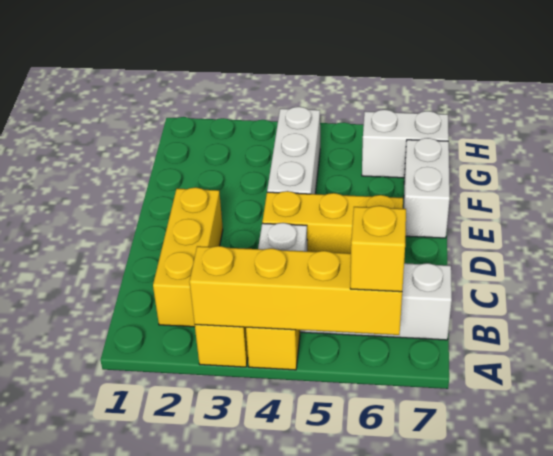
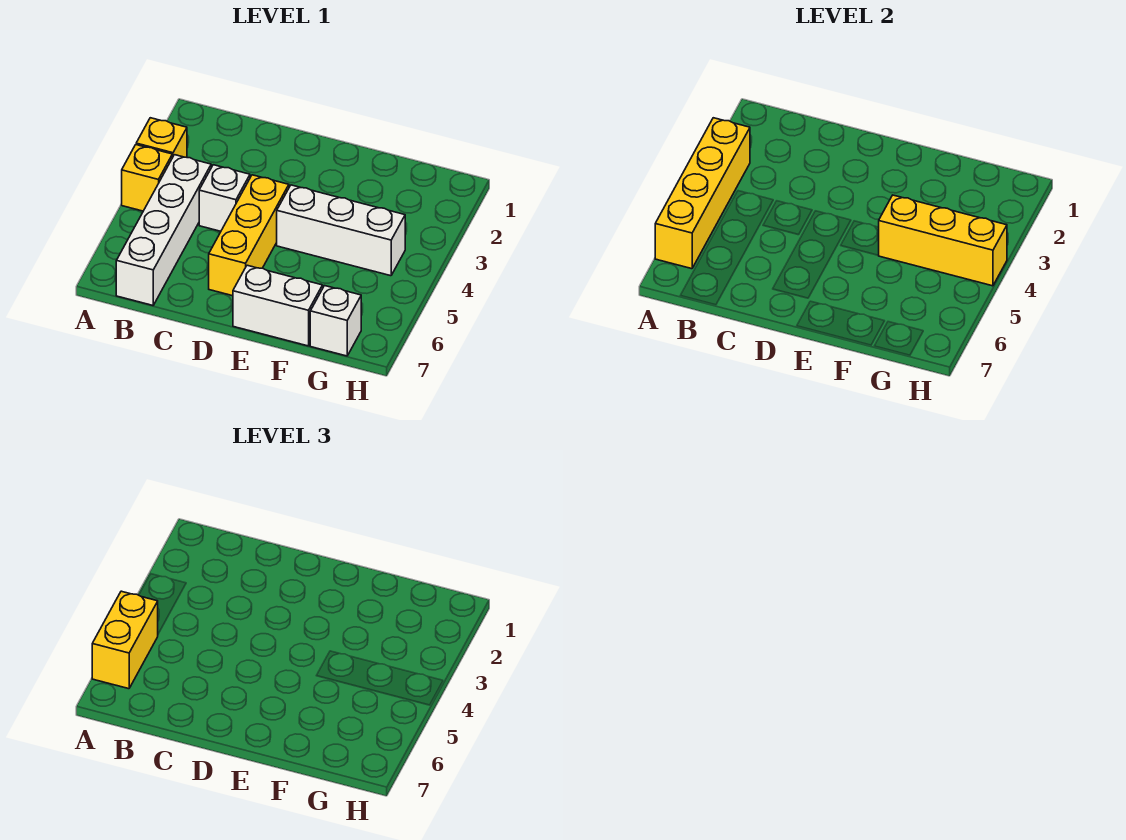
yellow brick A6 level 3 -> yellow brick A5:A6 level 3
yellow brick B2:D2 level 1 -> yellow brick F4:H4 level 2
white brick G6:G7 level 1 -> white brick G7 level 1

